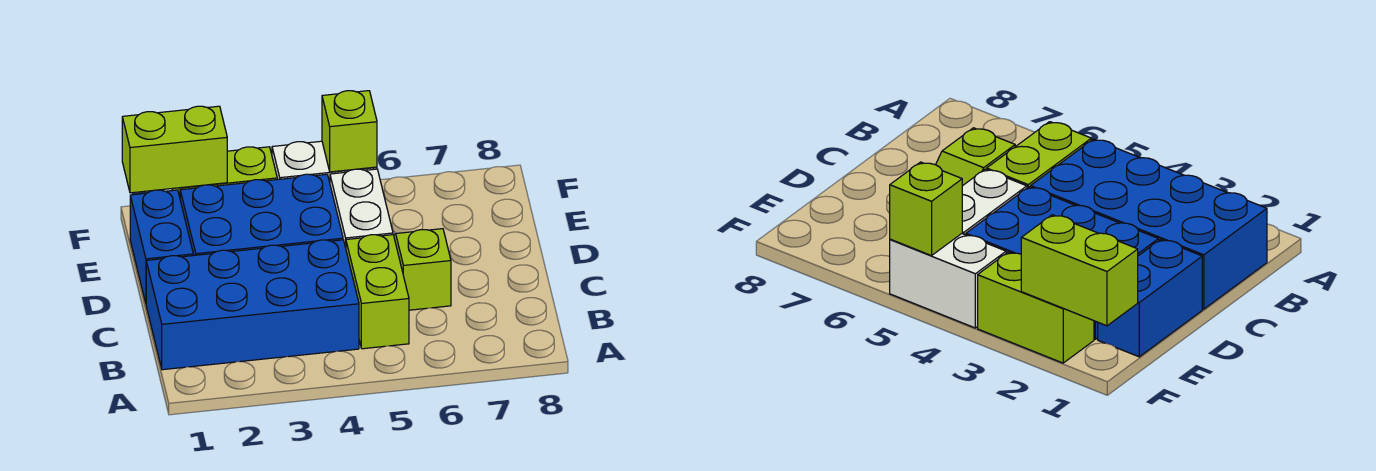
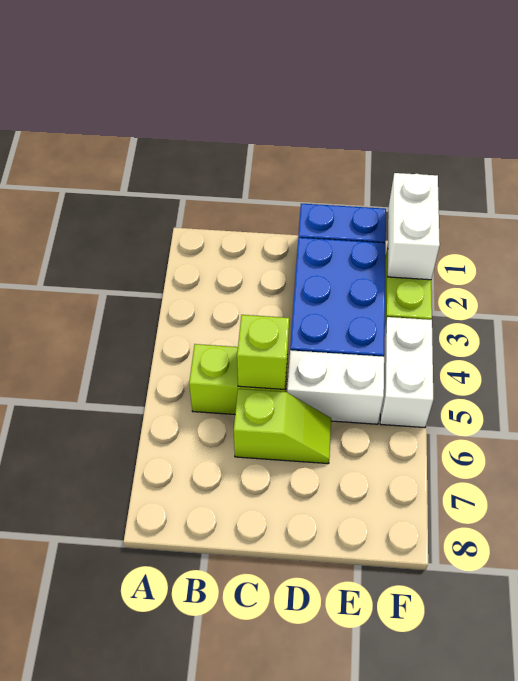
blue brick B1:C4 level 1 -> none
lime brick F1:F2 level 2 -> white brick F1:F2 level 2
lime brick F5 level 2 -> lime brick C5 level 2

